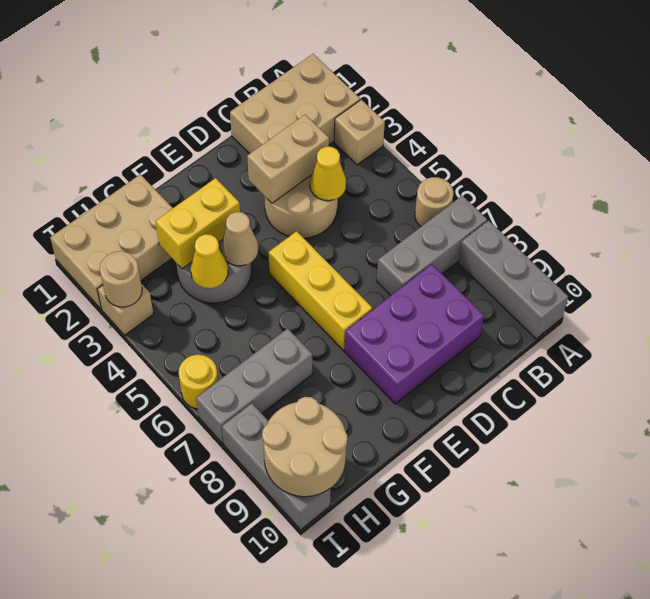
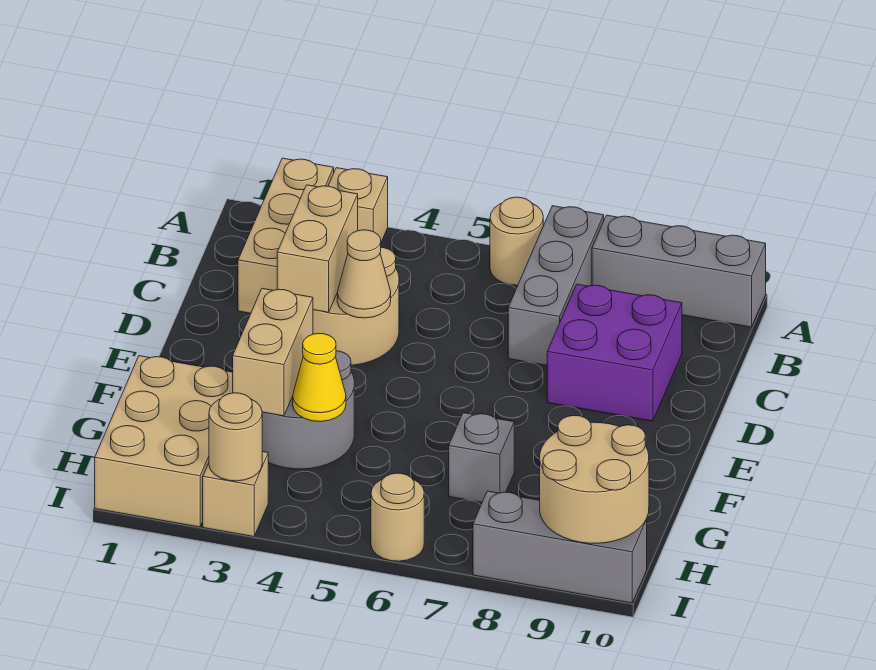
tan brick A1:C2 level 1 -> tan brick A2:C2 level 1
yellow cone C4 level 2 -> none
purple brick C8:E9 level 1 -> purple brick C8:D9 level 1
yellow brick E5:E7 level 1 -> none
yellow brick F3:G3 level 2 -> tan brick F3:G3 level 2
tan cone F4 level 2 -> tan cone D4 level 2
grey brick G7:I7 level 1 -> grey brick G7 level 1
yellow round brick I6 level 1 -> tan round brick I6 level 1

